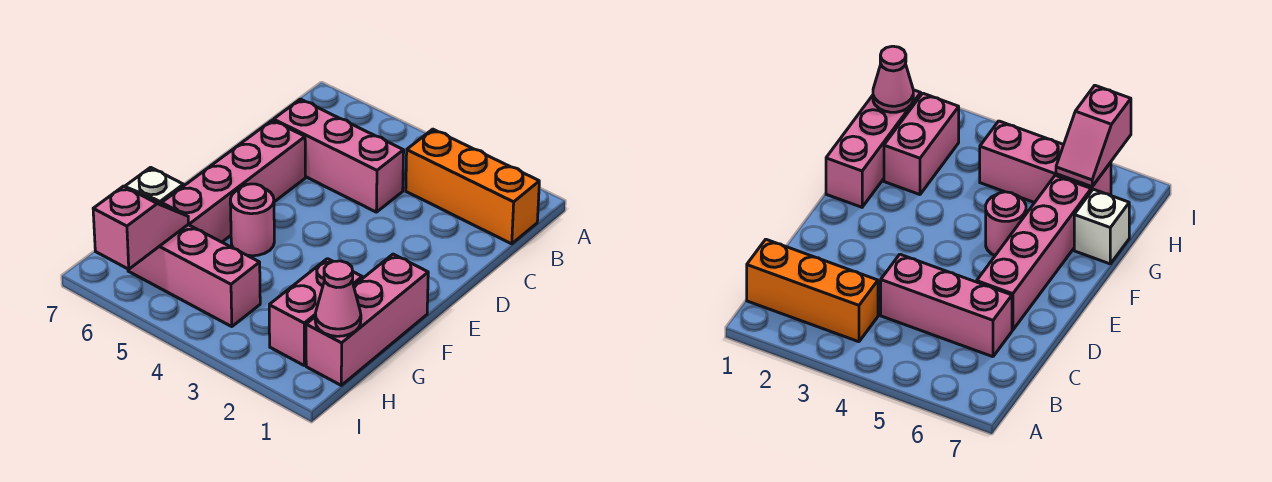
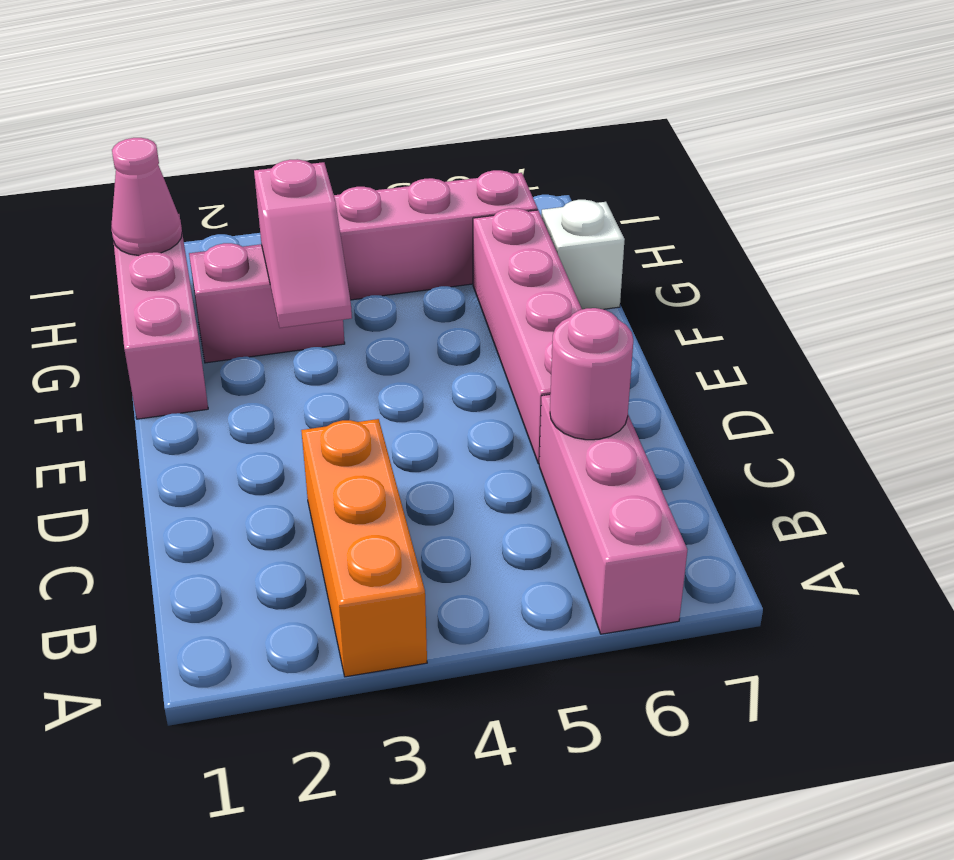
orange brick B1:B3 level 1 -> orange brick A3:C3 level 1
pink brick C4:C6 level 1 -> pink brick A6:C6 level 1
pink round brick F5 level 1 -> pink round brick C6 level 2
pink brick G2:H2 level 1 -> pink brick G2:G3 level 1
pink slope H6:I6 level 2 top I -> pink slope F3:G3 level 2 top G

